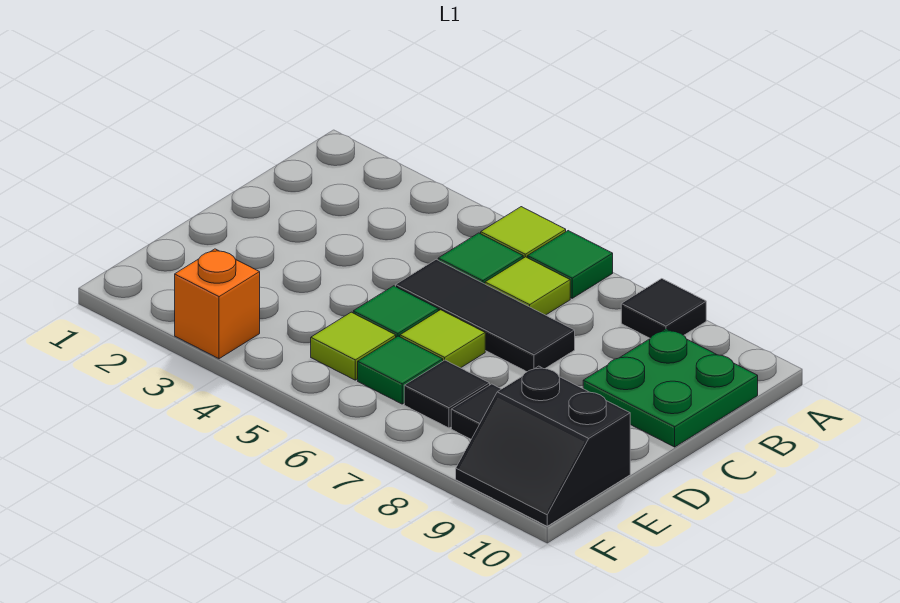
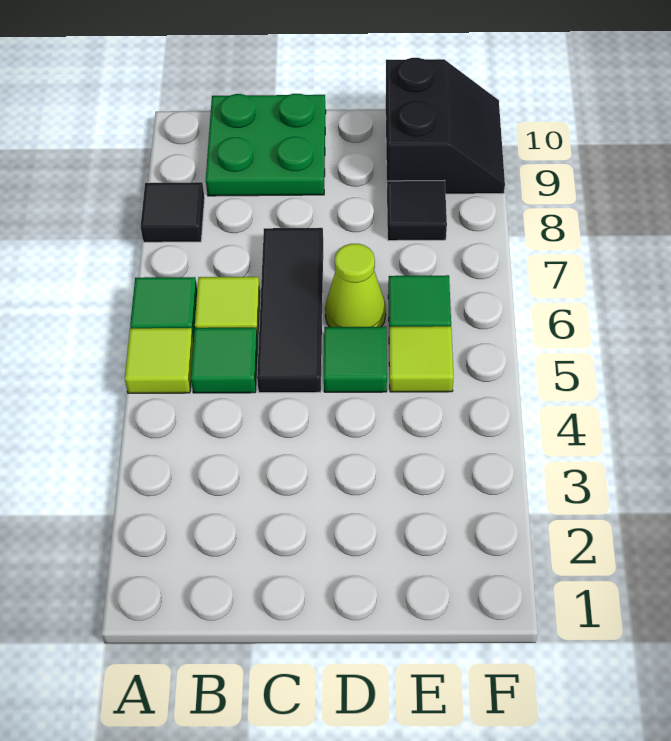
lime tile D6 level 1 -> lime cone D6 level 1
black tile E7 level 1 -> none
orange brick F3 level 1 -> none

